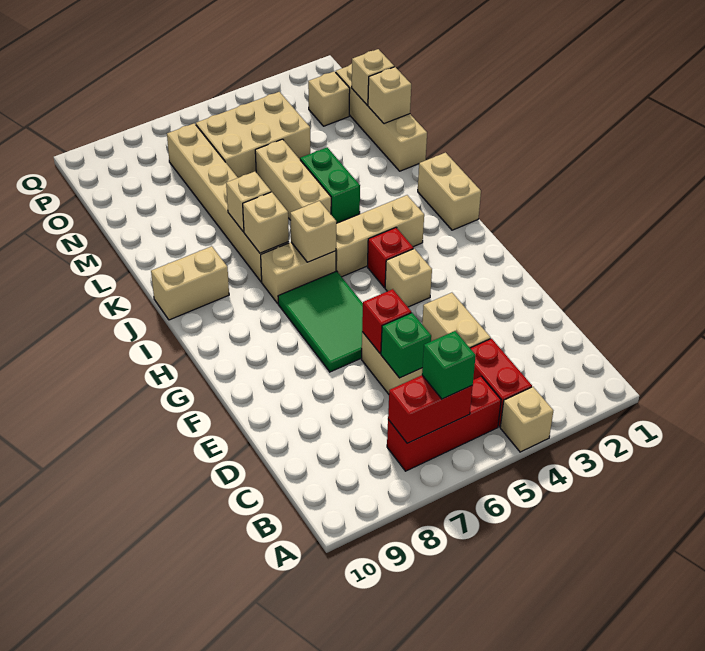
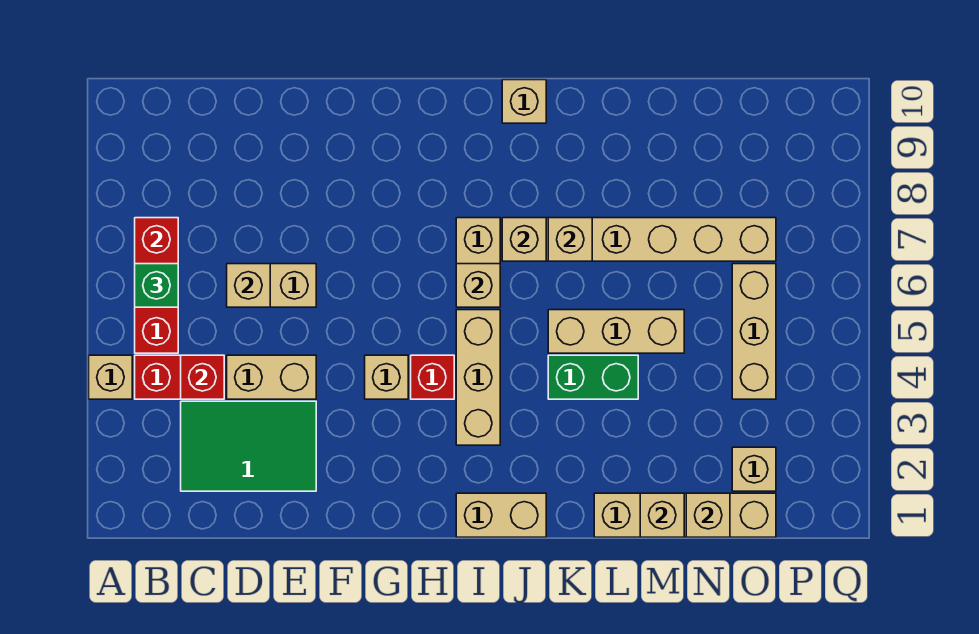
green brick D6 level 2 -> tan brick D6 level 2
red brick E6 level 2 -> red brick C4 level 2
green tile F6:H7 level 1 -> green tile C2:E3 level 1
tan brick J9:J10 level 1 -> tan brick J10 level 1
tan brick N4:O6 level 1 -> tan brick O4:O6 level 1

